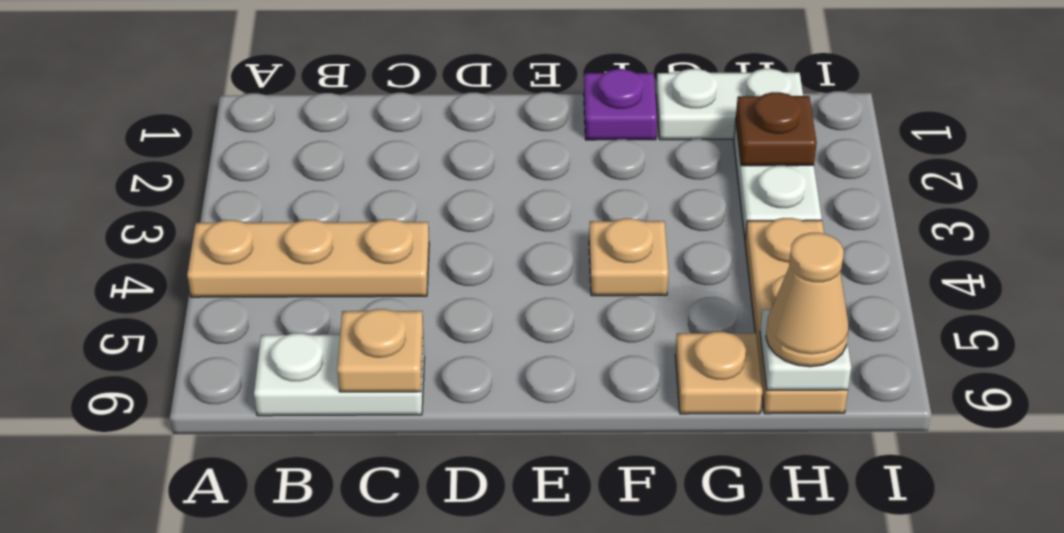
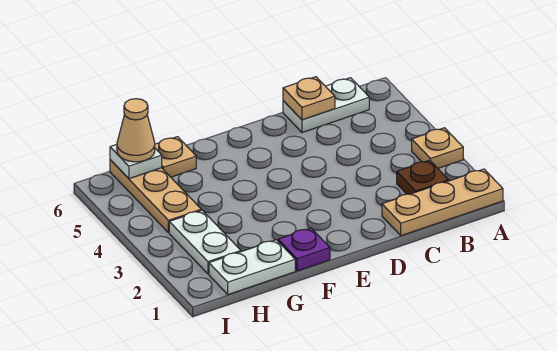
tan plate A4:C4 level 1 -> tan plate A1:C1 level 1
tan plate F4 level 1 -> tan plate A3 level 1
brown plate H2 level 2 -> brown plate B2 level 1

